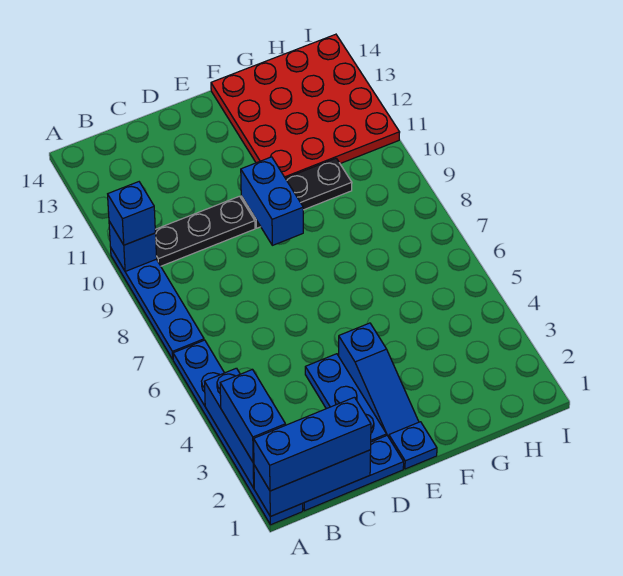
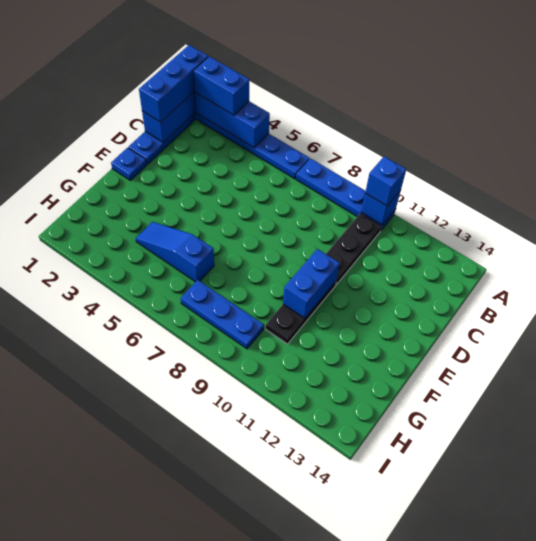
blue plate D2:D4 level 1 -> blue plate H7:H9 level 1
blue slope E2:E4 level 1 top 4 -> blue slope G4:G6 level 1 top 6
blue brick E9:E10 level 2 -> blue brick E10:F10 level 2
red plate F11:I14 level 1 -> none

